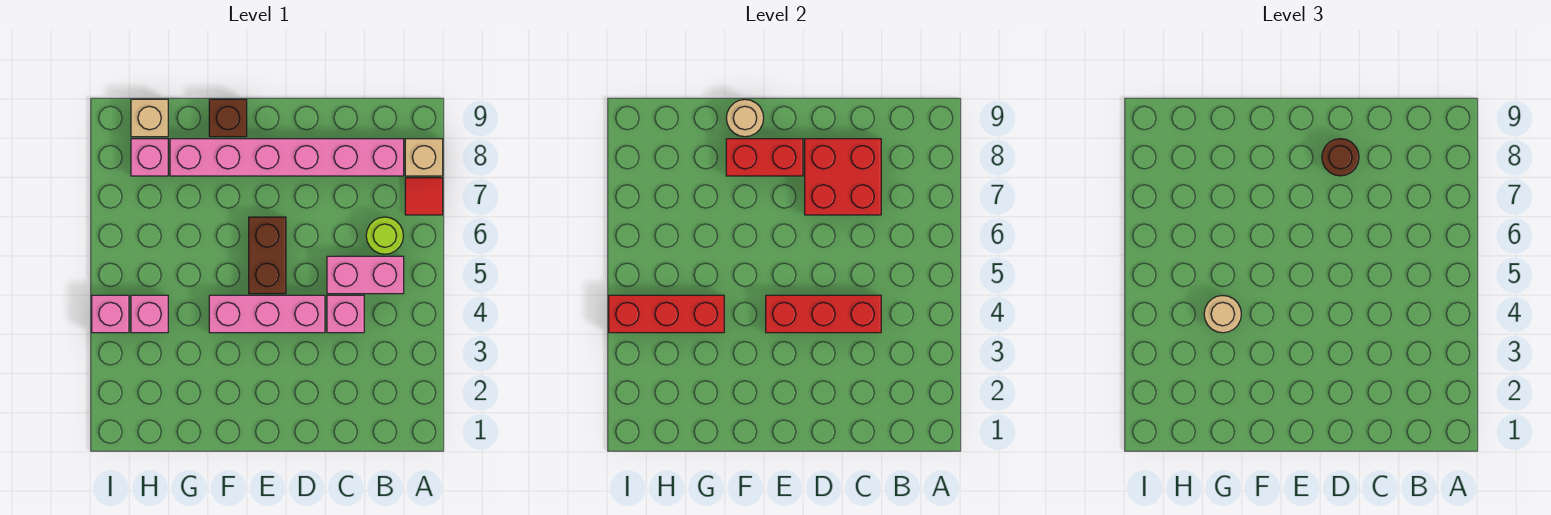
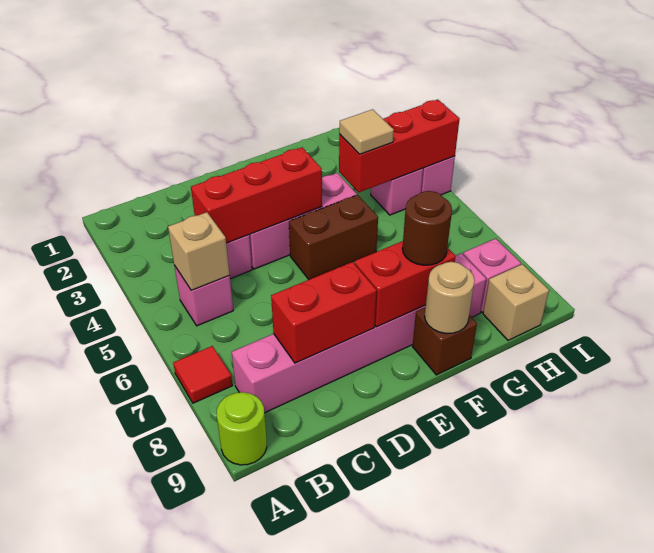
tan brick A8 level 1 -> tan brick B5 level 2
pink brick B5:C5 level 1 -> pink brick B5 level 1
lime round brick B6 level 1 -> lime round brick A9 level 1
red brick C7:D8 level 2 -> red brick C8:D8 level 2
brown round brick D8 level 3 -> brown round brick F8 level 3
brown brick E5:E6 level 1 -> brown brick E5:F5 level 1
tan round brick G4 level 3 -> tan tile G4 level 3

